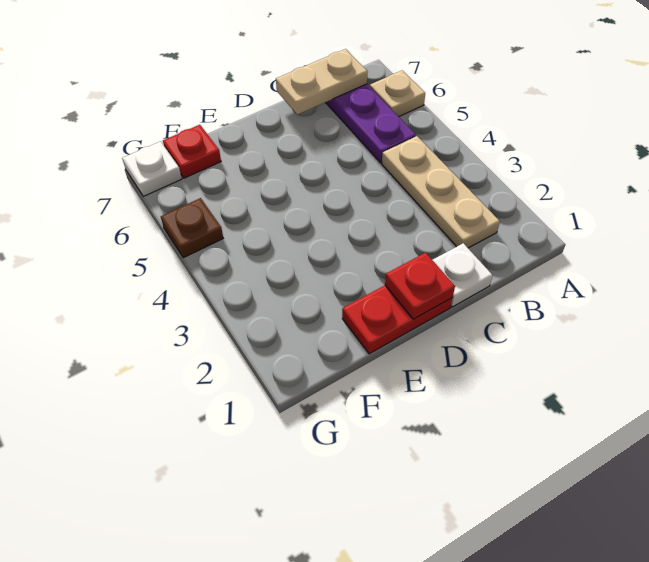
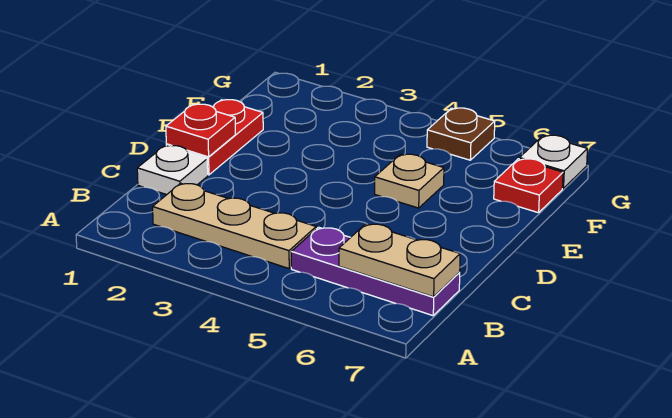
tan plate A6 level 1 -> tan plate E5 level 1
tan plate B7:C7 level 2 -> tan plate B6:B7 level 2

